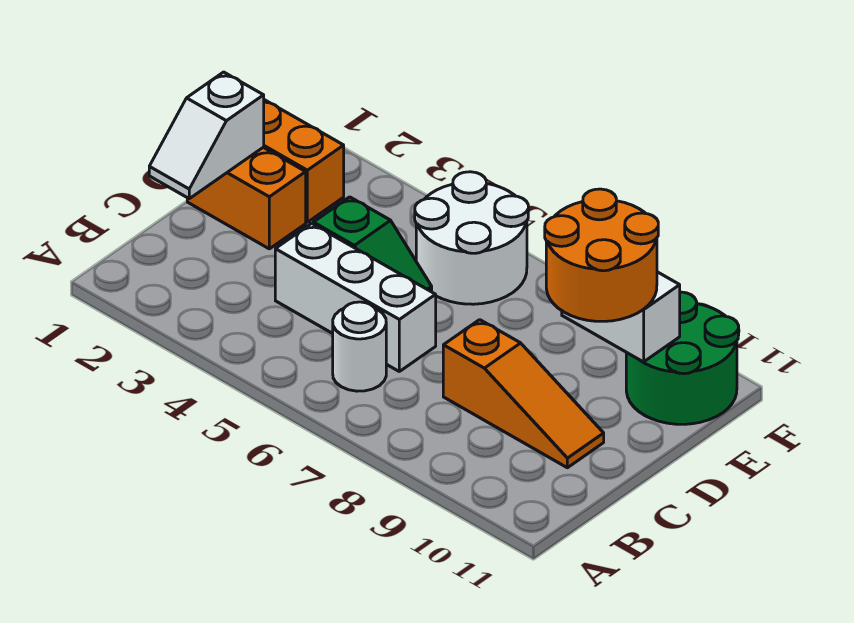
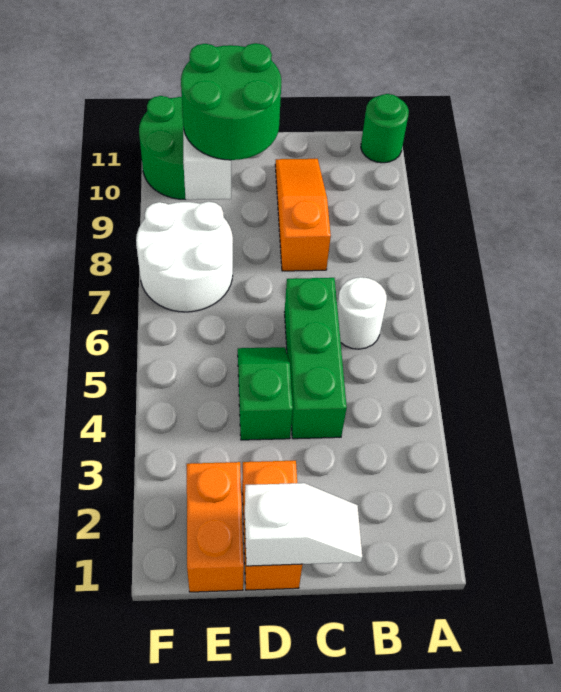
none -> green round brick A11 level 1
white brick C4:C6 level 1 -> green brick C4:C6 level 1
orange round brick D9:E10 level 3 -> green round brick D9:E10 level 3
white round brick E5:F6 level 1 -> white round brick E7:F8 level 1

